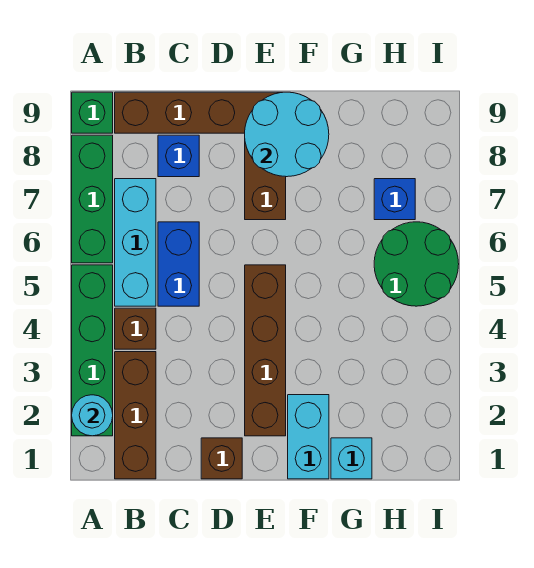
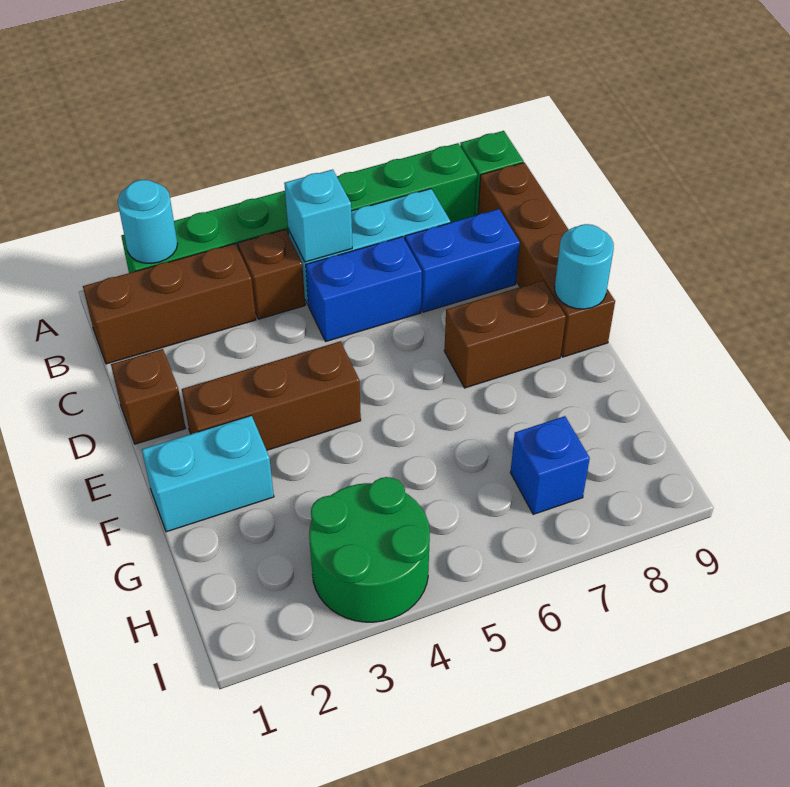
blue brick C8 level 1 -> blue brick C7:C8 level 1
brown brick E2:E5 level 1 -> brown brick E2:E4 level 1
cyan round brick E8:F9 level 2 -> cyan round brick E9 level 2
cyan brick G1 level 1 -> cyan brick B5 level 2
green round brick H5:I6 level 1 -> green round brick H3:I4 level 1

